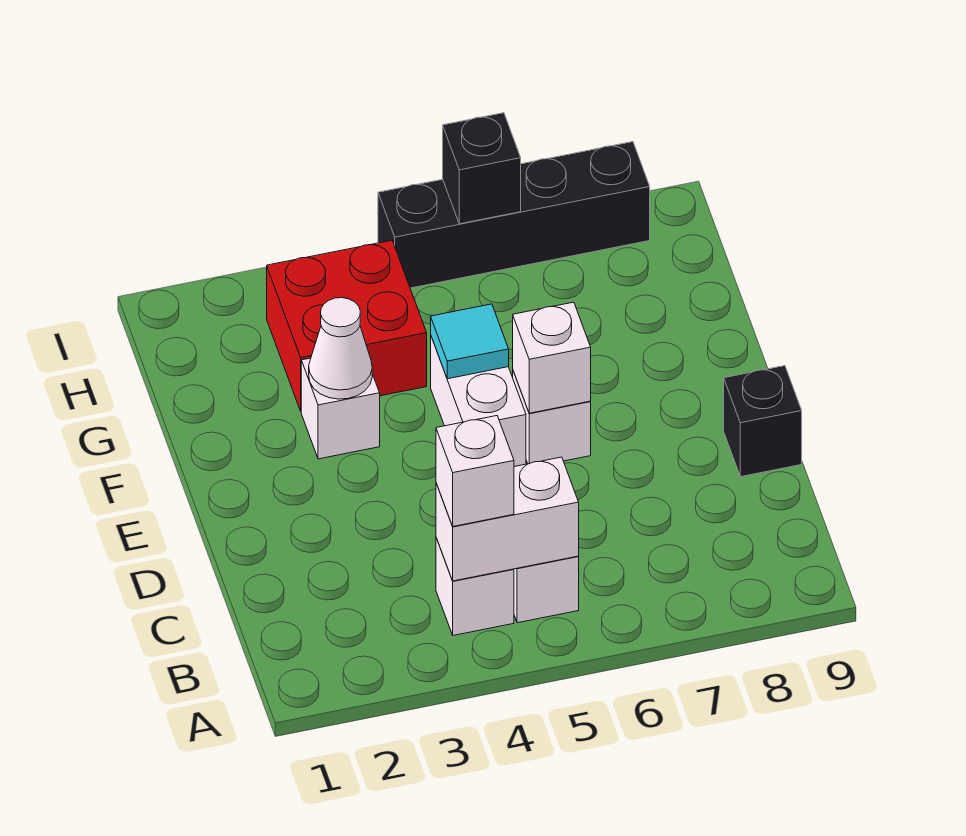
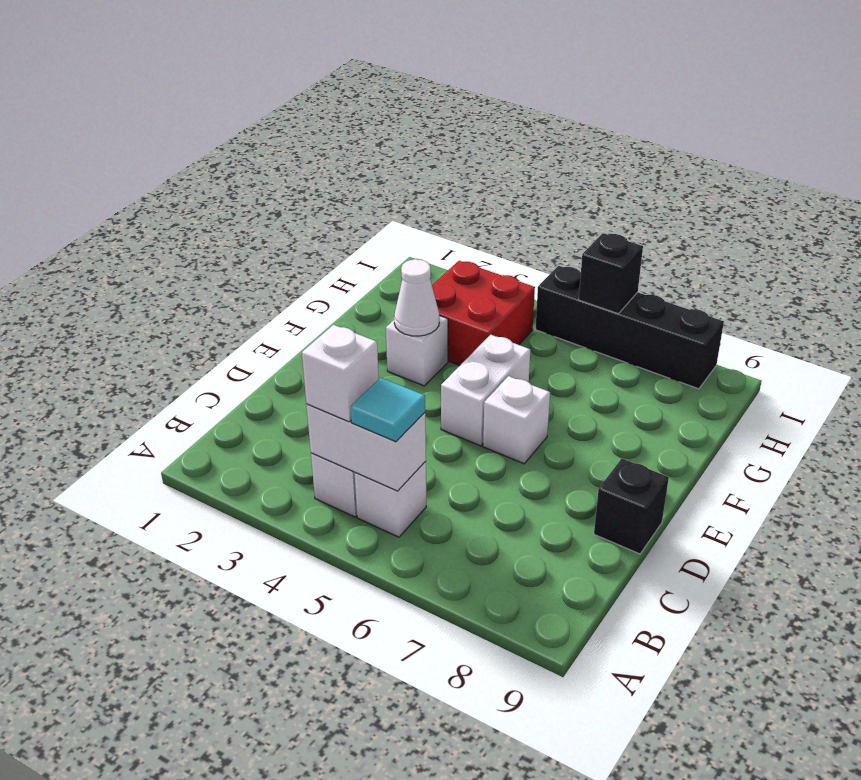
white brick E6 level 2 -> none
cyan tile F5 level 2 -> cyan tile B5 level 3

